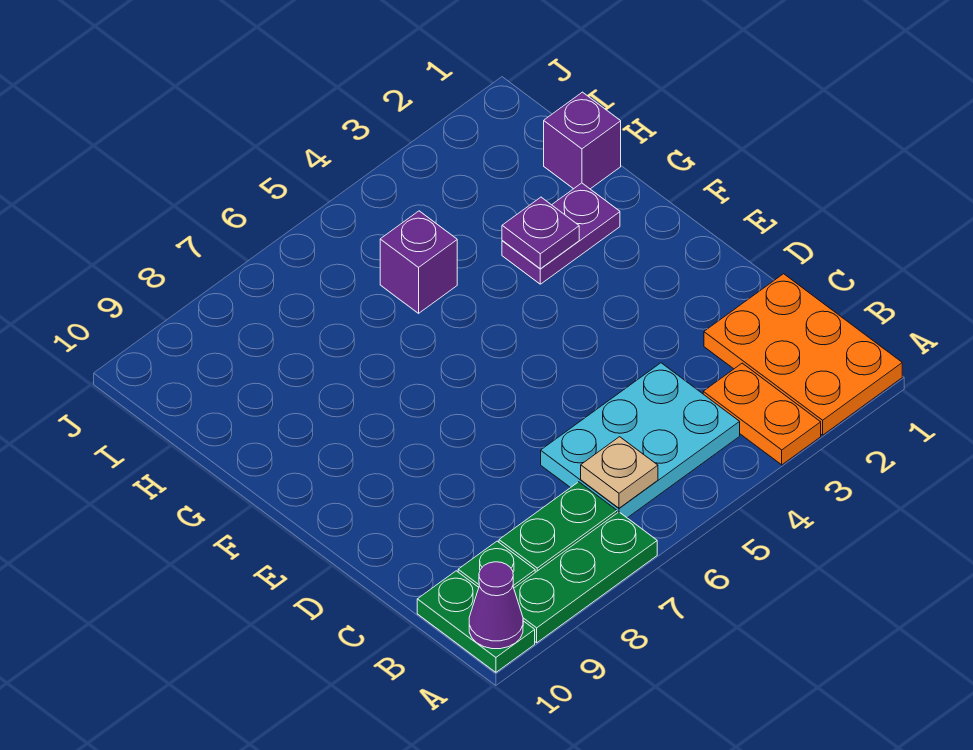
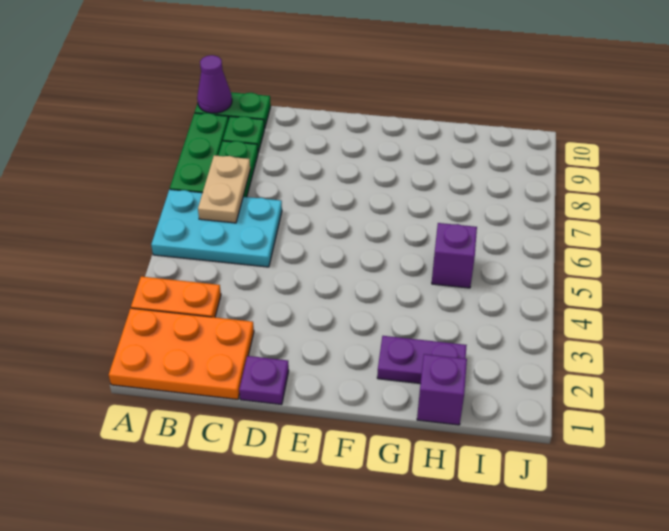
cyan plate B4:C6 level 1 -> cyan plate A5:C6 level 1
tan plate B6 level 2 -> tan plate B6:B7 level 2
purple plate G2:G3 level 1 -> purple plate G2:H2 level 1
purple plate G3 level 2 -> purple plate D1 level 1

